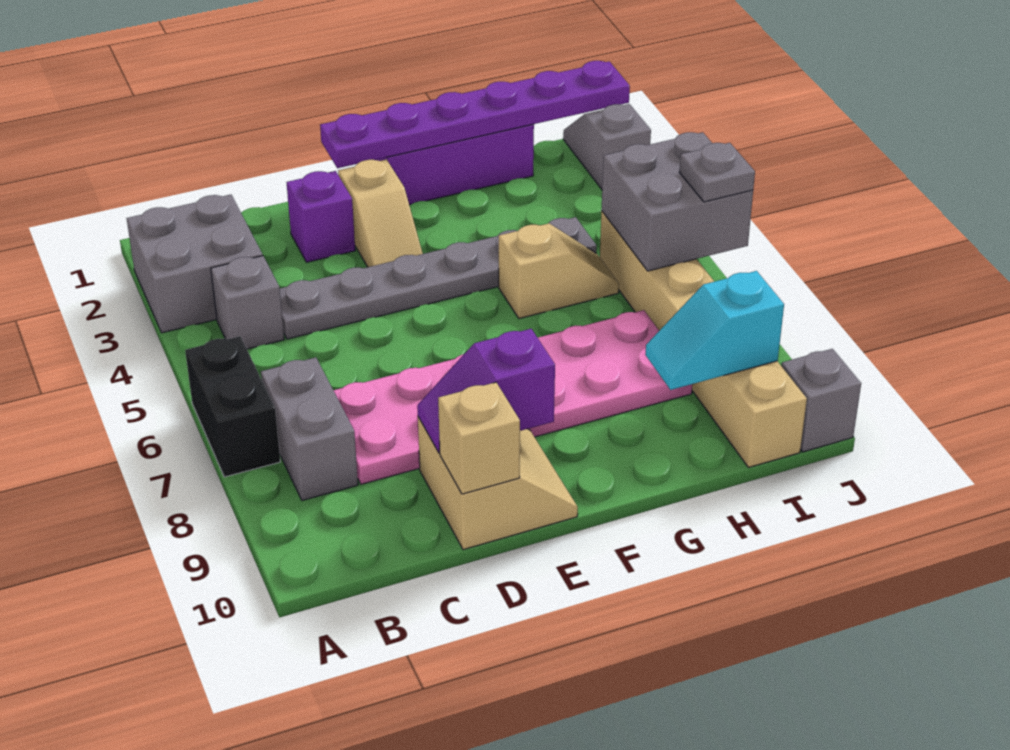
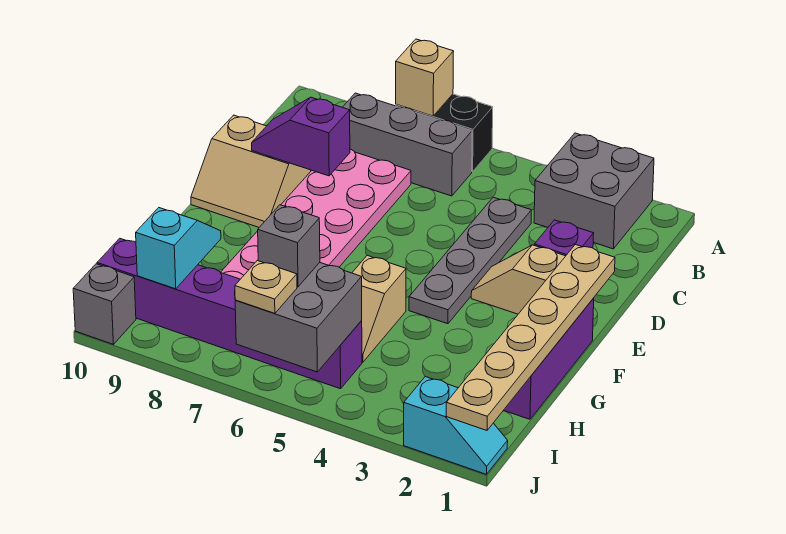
grey brick B4 level 1 -> grey brick I6 level 3
grey brick B7:B8 level 1 -> grey brick B6:B8 level 1
grey plate C4:H4 level 1 -> grey plate C4:F4 level 1
purple slope D9:E9 level 2 top E -> purple slope D8:D9 level 2 top 8
tan brick D10 level 2 -> tan brick A7 level 2
purple plate E1:J1 level 2 -> tan plate E1:J1 level 2
tan brick I5:I10 level 1 -> purple brick I5:I10 level 1
grey slope J1:J2 level 1 top 2 -> cyan slope J1:J2 level 1 top 2
grey plate J6 level 3 -> tan plate J6 level 3

